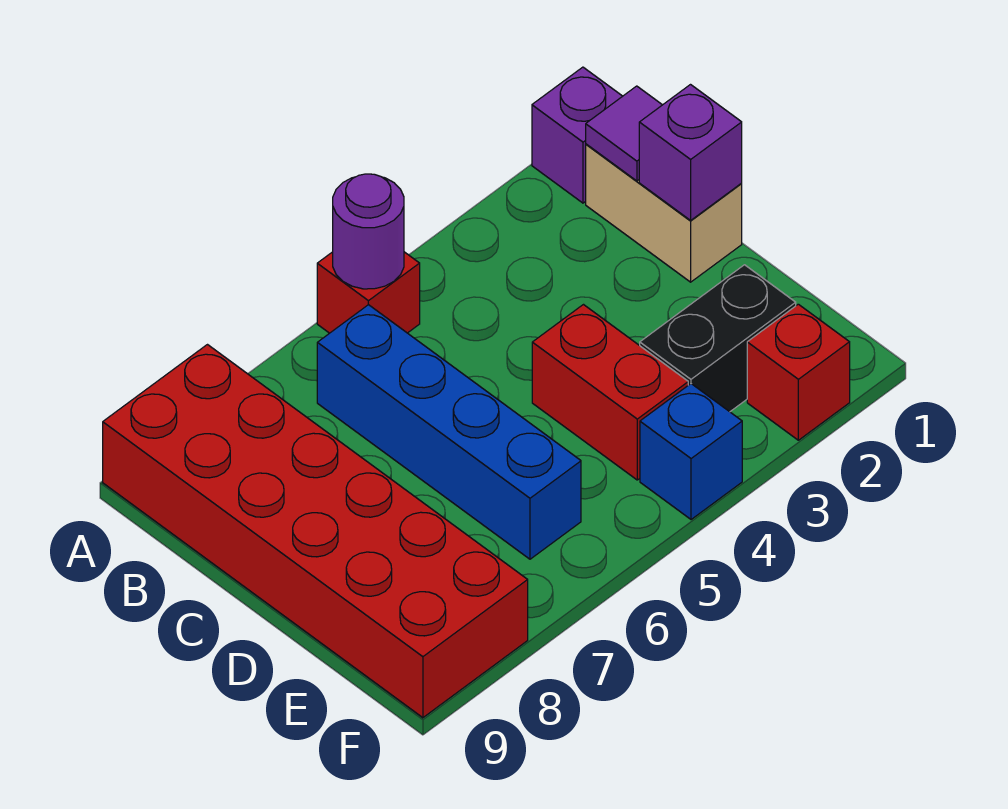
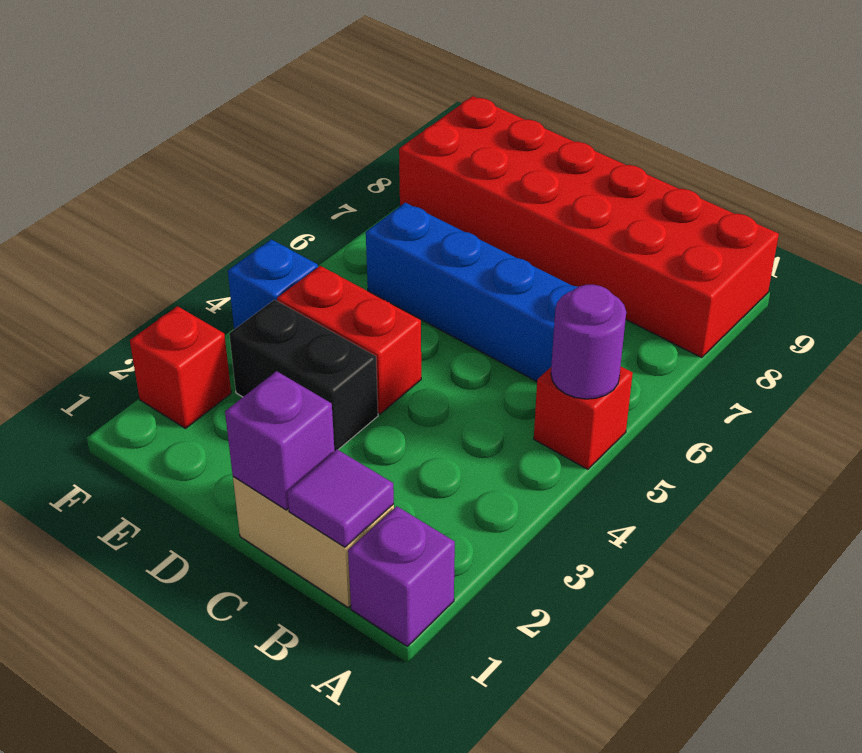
black brick E2:E3 level 1 -> black brick D3:E3 level 1

